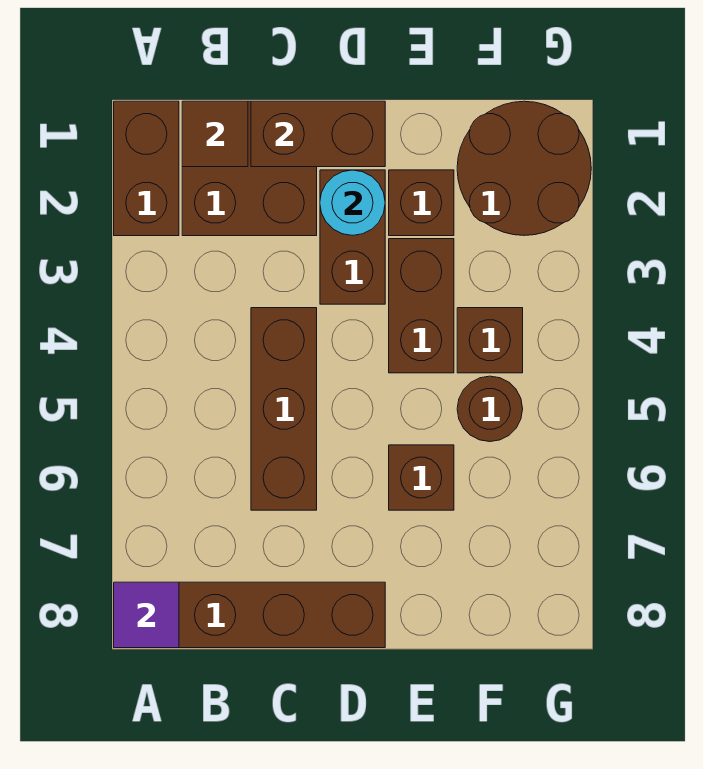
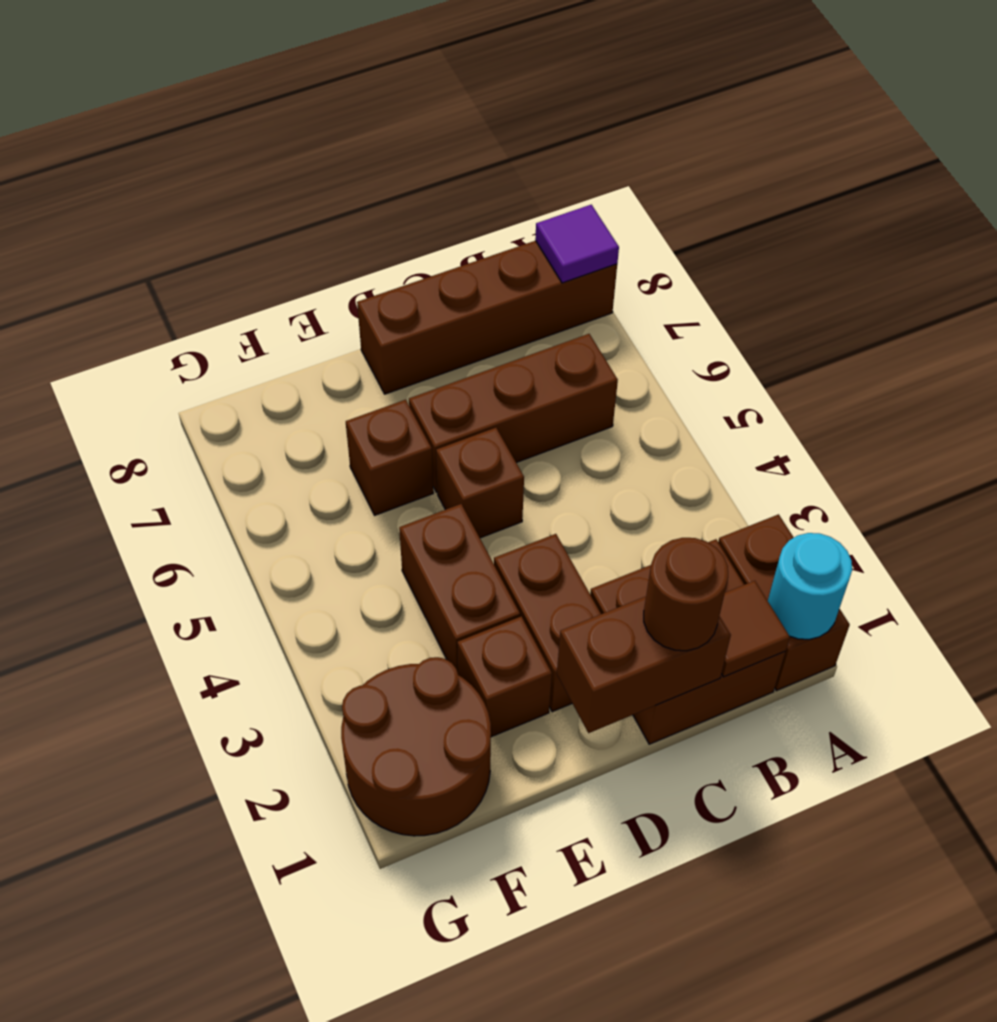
brown brick C4:C6 level 1 -> brown brick B6:D6 level 1
cyan round brick D2 level 2 -> cyan round brick A1 level 2
brown brick F4 level 1 -> brown brick D5 level 1
brown round brick F5 level 1 -> brown round brick C1 level 3

